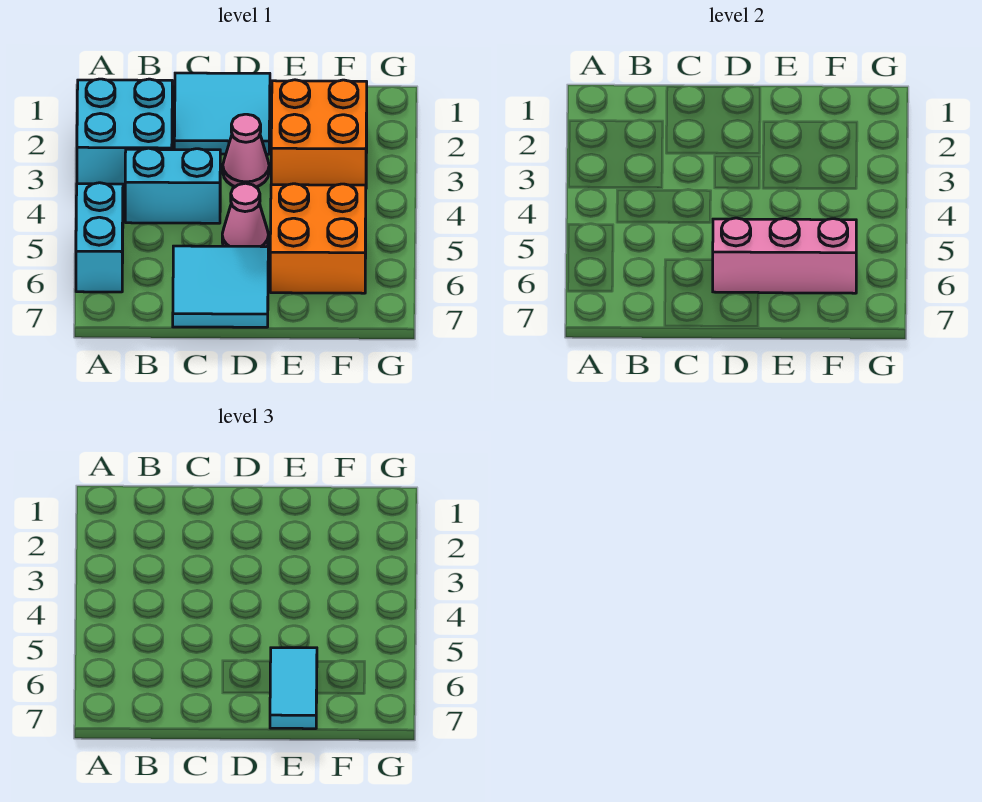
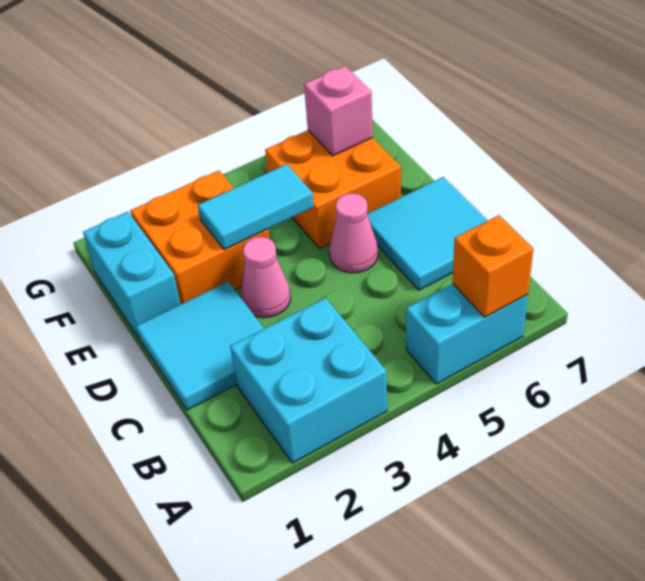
none -> orange brick A6 level 2
cyan brick B4:C4 level 1 -> cyan brick E1:F1 level 1
pink brick D6:F6 level 2 -> pink brick F6 level 2
cyan tile E6:E7 level 3 -> cyan tile E3:E4 level 2

